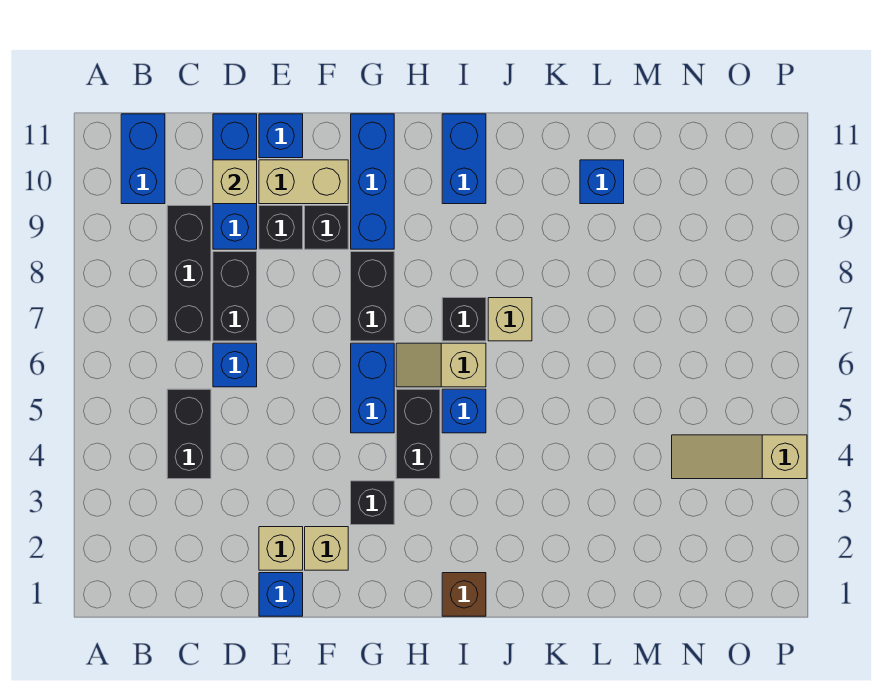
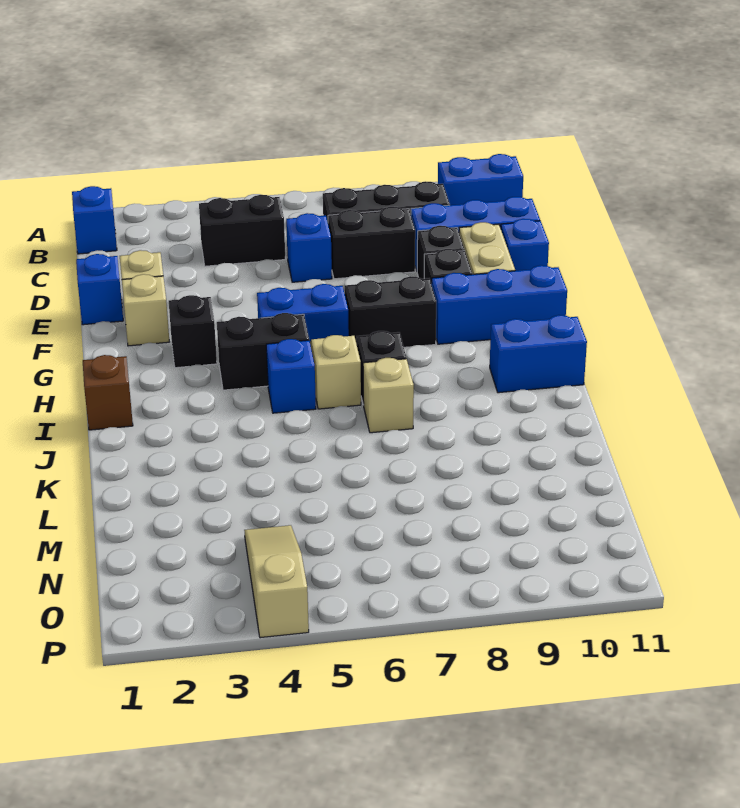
tan brick D10 level 2 -> none
blue brick L10 level 1 -> blue brick B1 level 1

